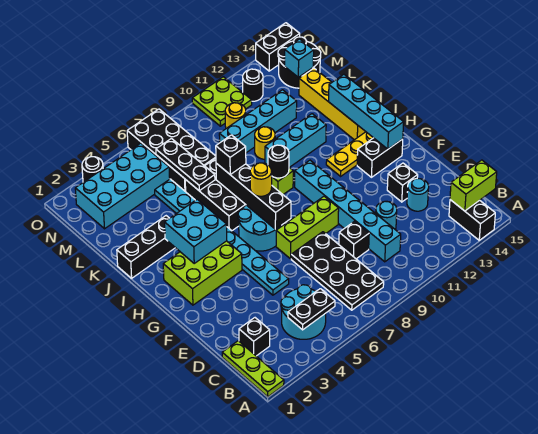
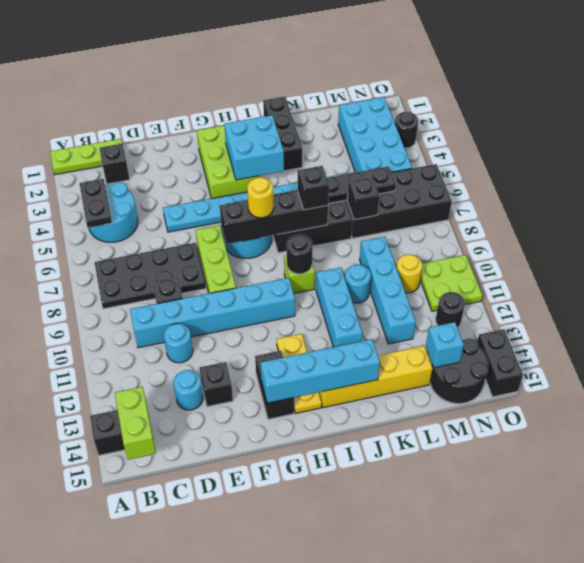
yellow round brick K10 level 1 -> cyan round brick K10 level 1
none -> black brick L7 level 2

